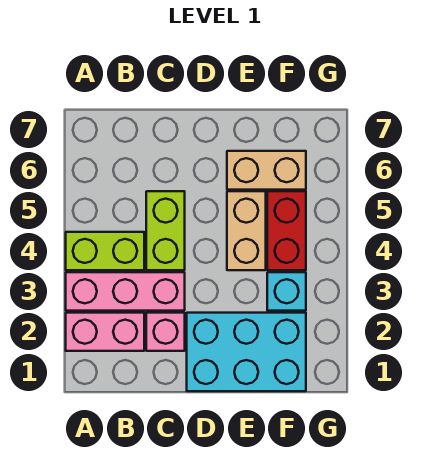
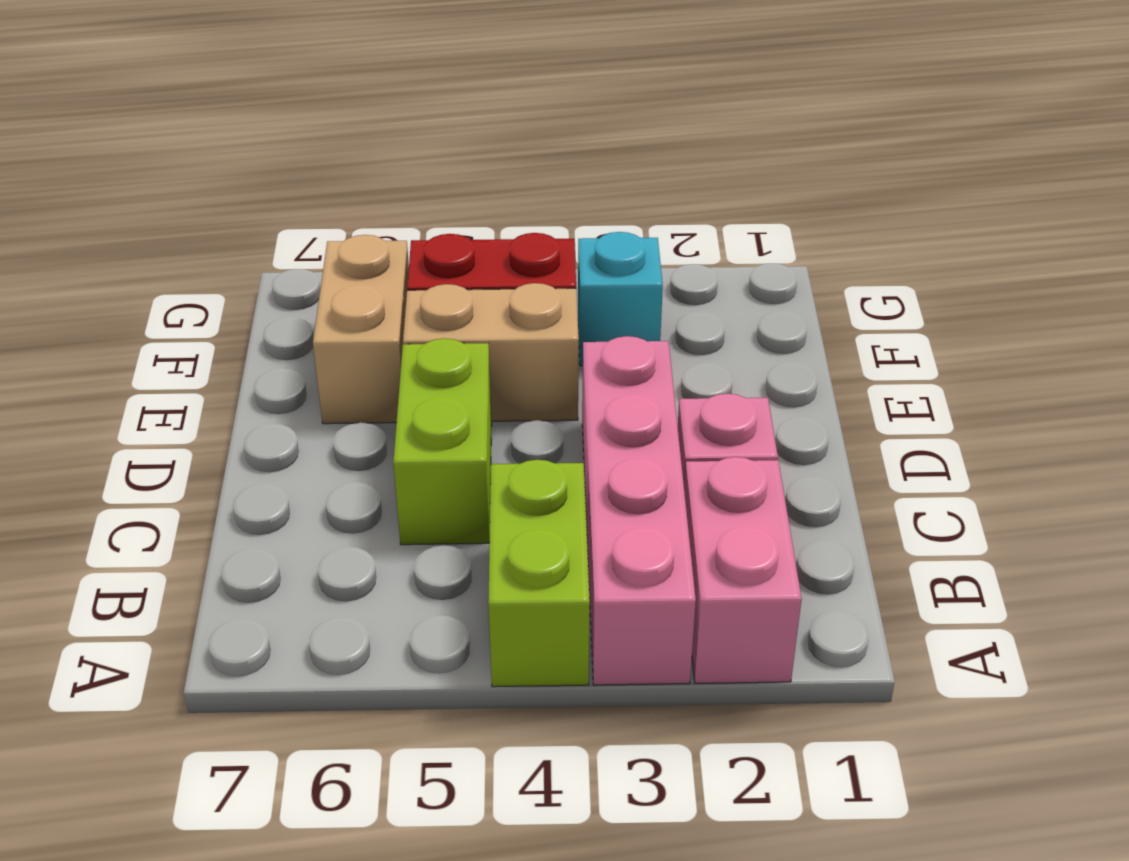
pink brick A3:C3 level 1 -> pink brick A3:D3 level 1
lime brick C4:C5 level 1 -> lime brick C5:D5 level 1
cyan brick D1:F2 level 1 -> none

